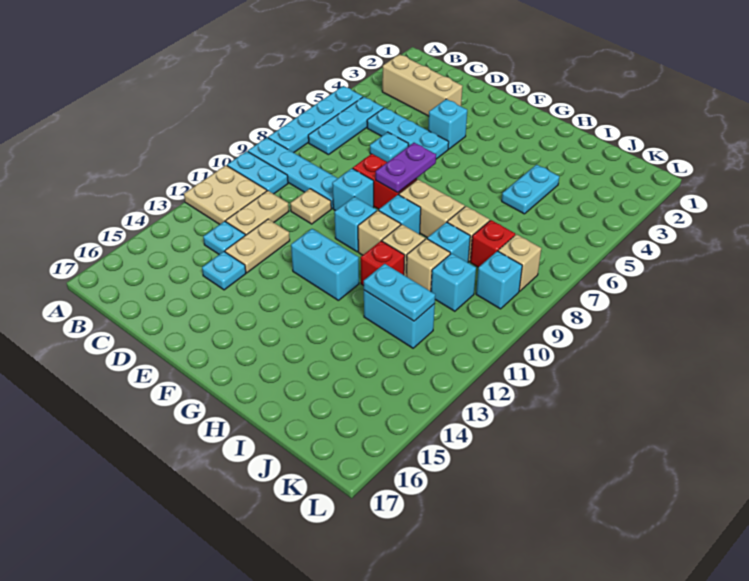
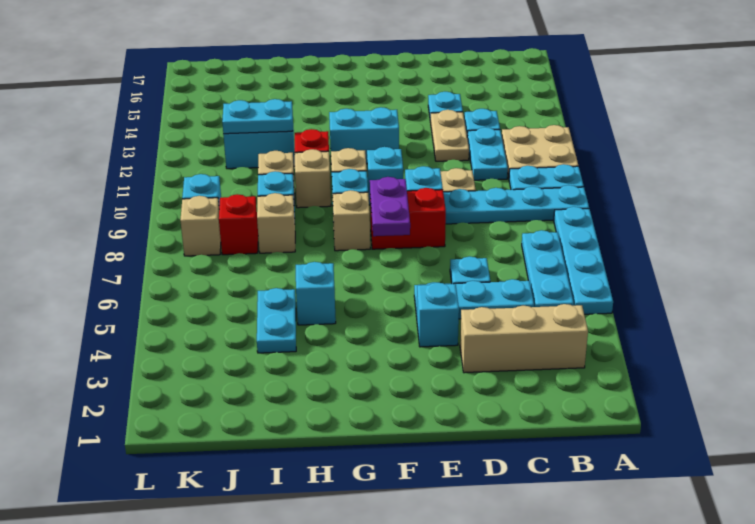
tan plate C11:C12 level 1 -> cyan plate C11:C12 level 1
tan brick G8:H8 level 1 -> tan brick G8 level 1
cyan brick J10 level 1 -> cyan brick H5 level 1

